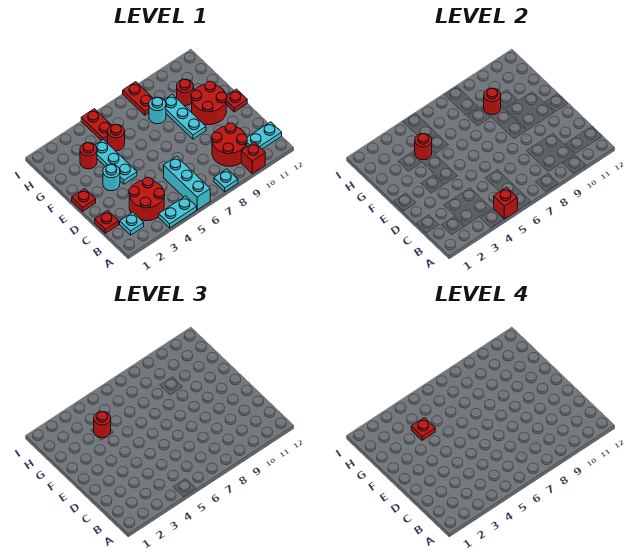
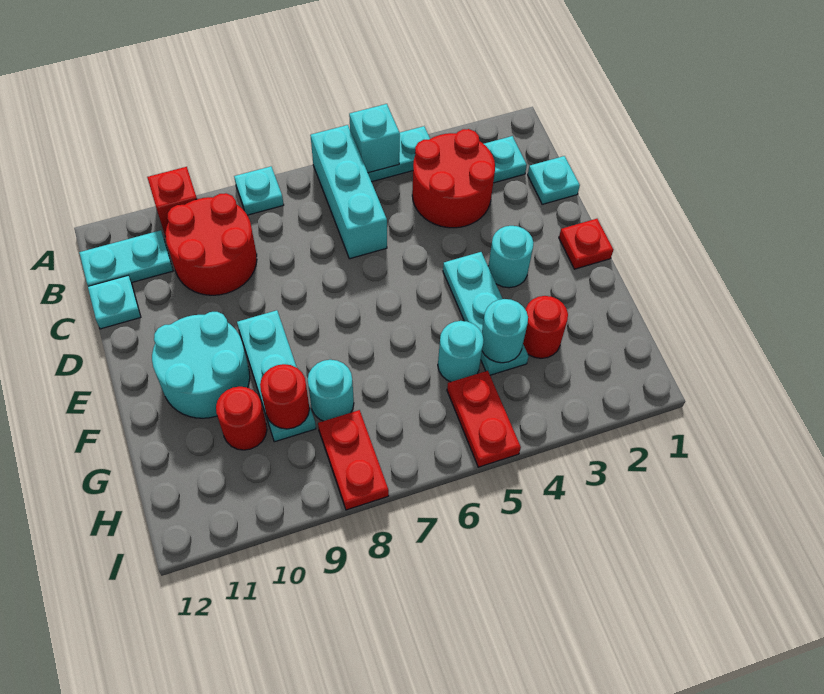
red brick A5 level 2 -> cyan brick A5 level 2
red plate C1 level 1 -> cyan plate C1 level 1
none -> cyan plate C12 level 1
red round brick E10:F11 level 1 -> cyan round brick E10:F11 level 1
red plate E12 level 1 -> none
red round brick G4 level 2 -> cyan round brick G4 level 2
red round brick G4 level 3 -> none
red plate G4 level 4 -> none
red round brick G5 level 1 -> cyan round brick G5 level 1

